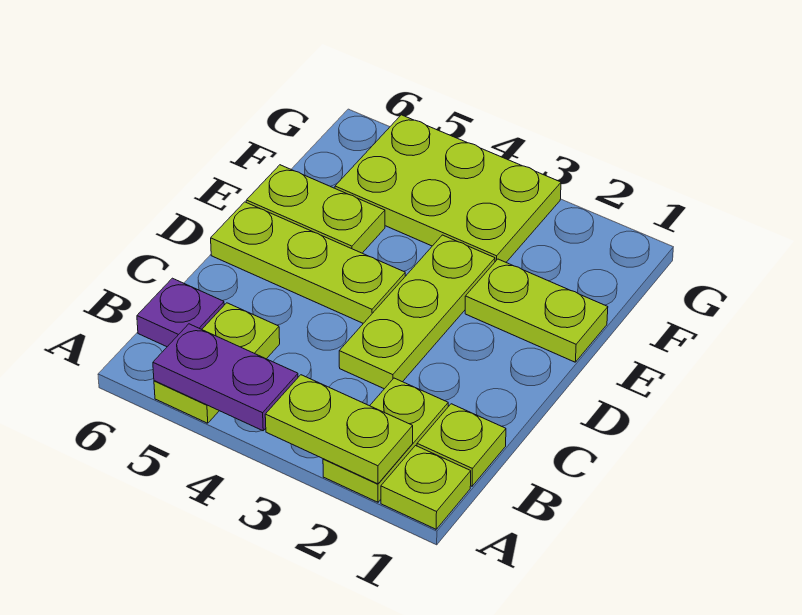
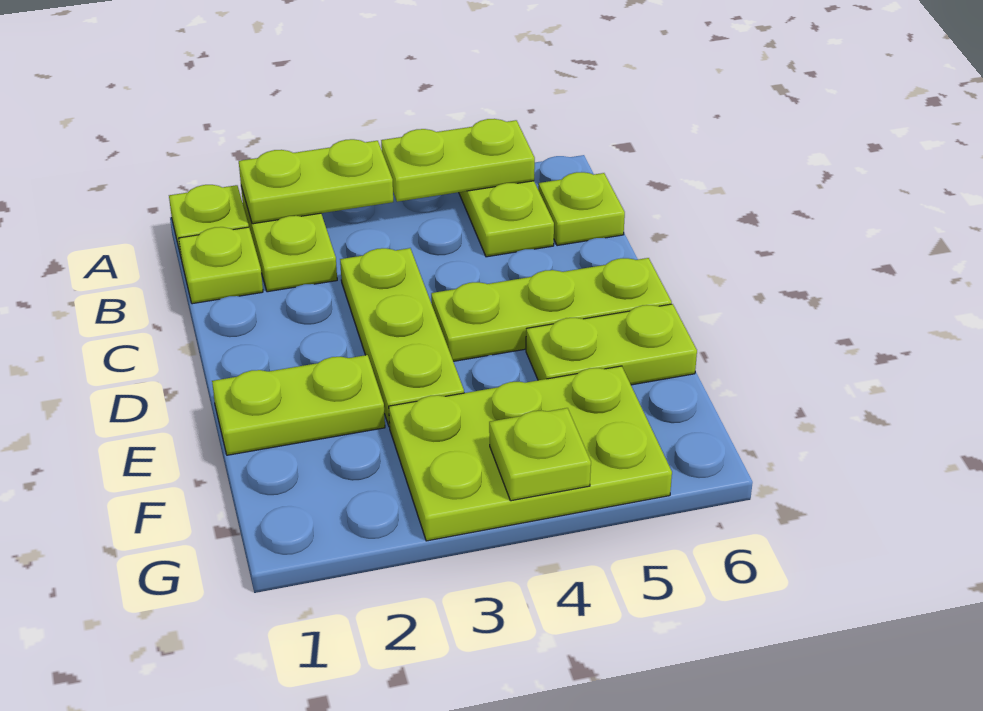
purple plate A4:A5 level 2 -> lime plate A4:A5 level 2
purple plate B6 level 1 -> lime plate B6 level 1
none -> lime plate G4 level 2

